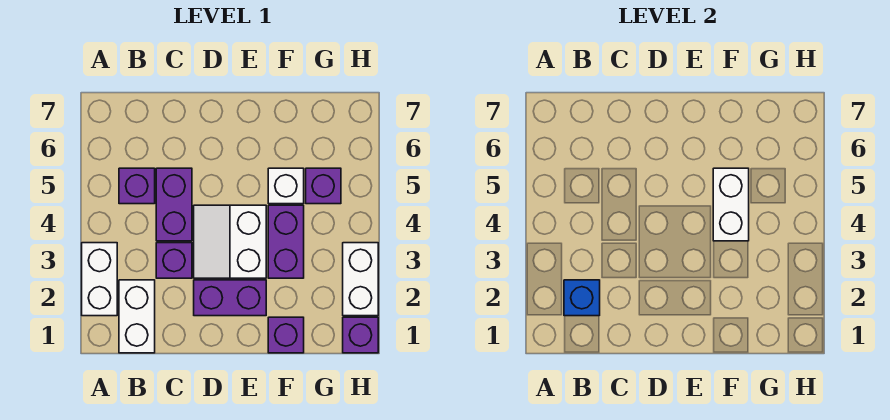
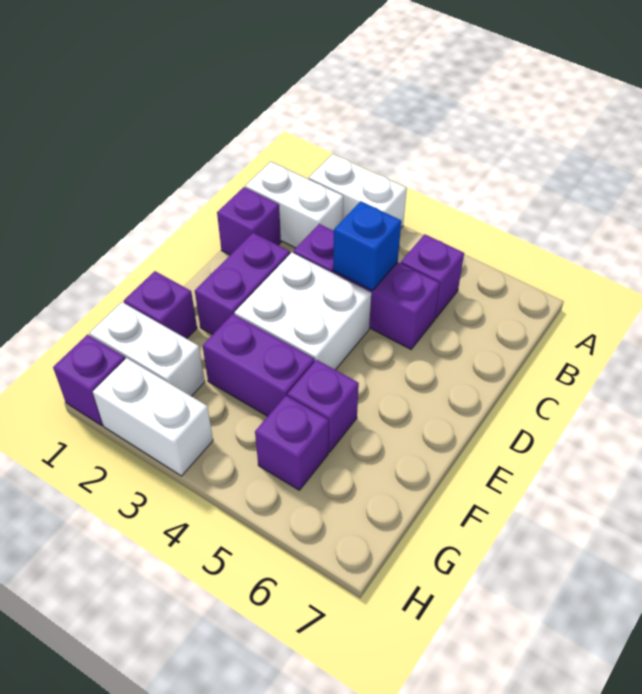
blue brick B2 level 2 -> blue brick C4 level 2
none -> purple brick C1 level 1
white slope D3:E4 level 1 top E -> white brick D3:E4 level 1
white brick F4:F5 level 2 -> white brick G1:G2 level 1
white brick F5 level 1 -> purple brick F5 level 1

